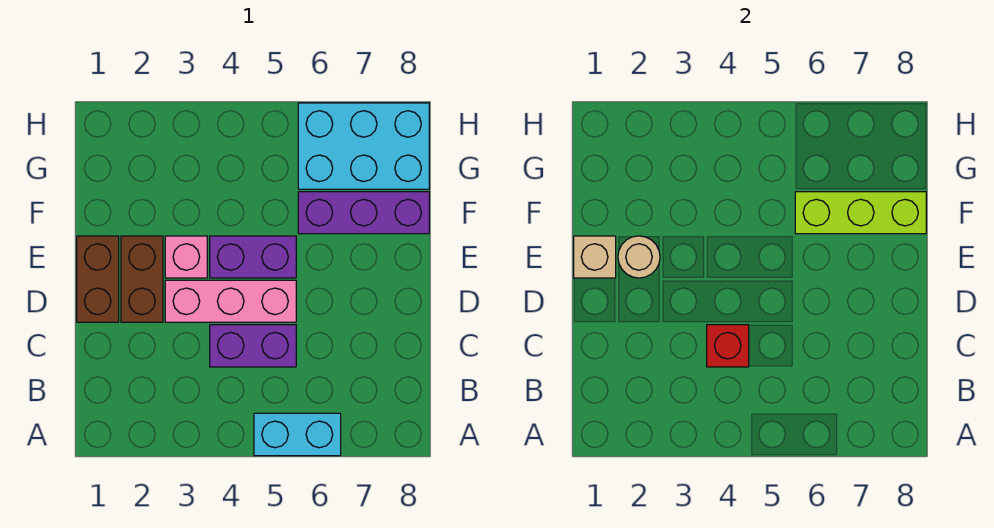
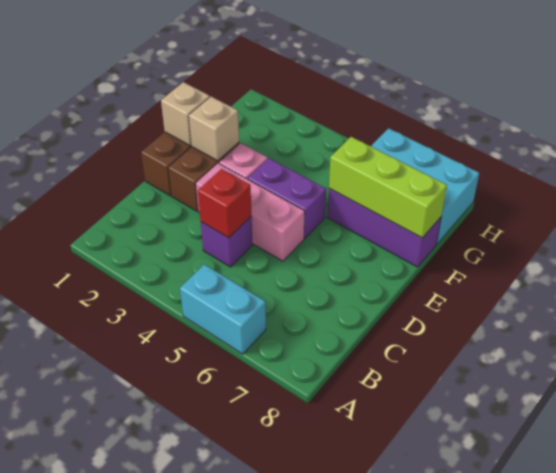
purple brick C4:C5 level 1 -> purple brick C4 level 1
tan round brick E2 level 2 -> tan brick E2 level 2

